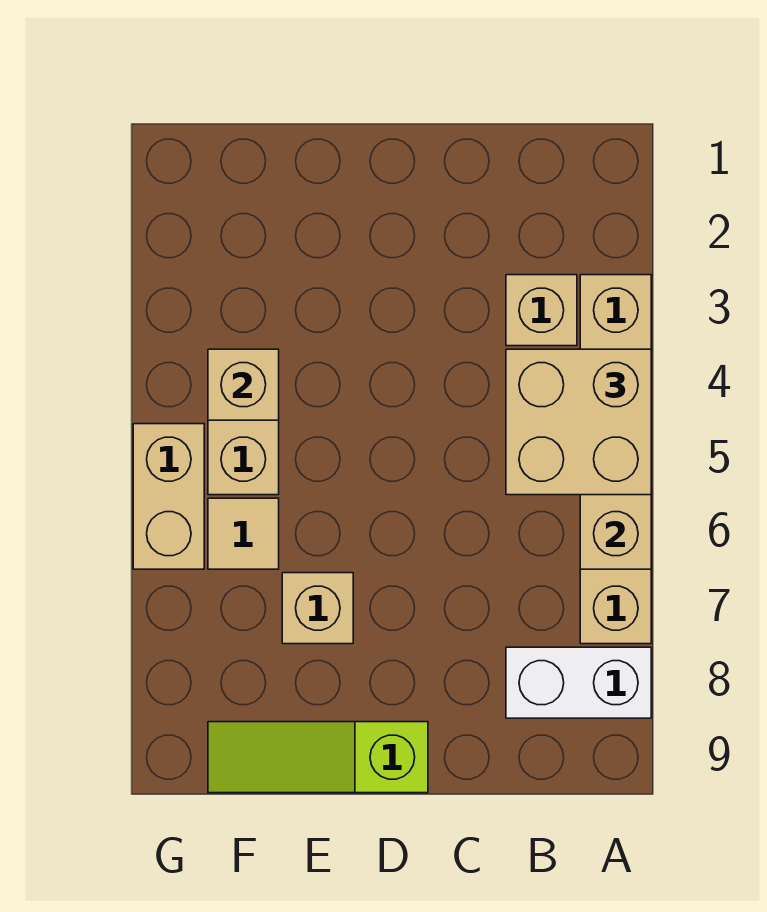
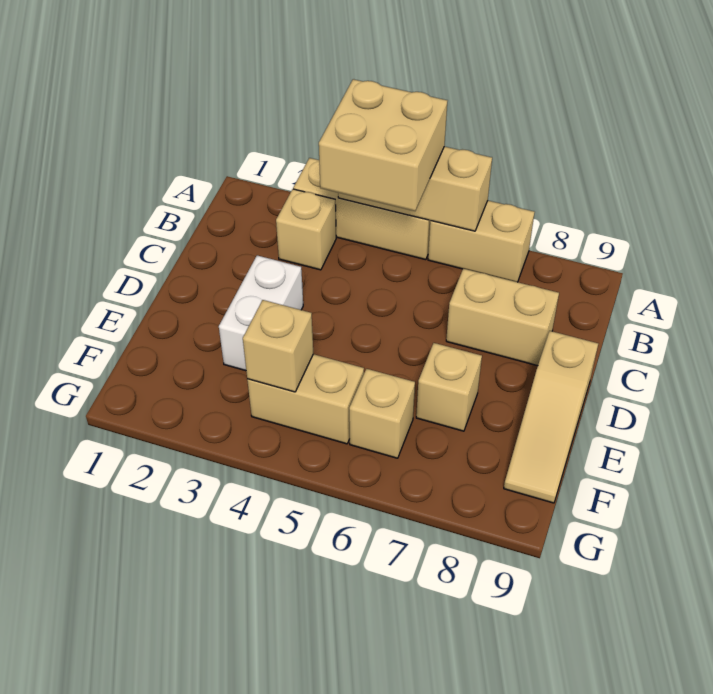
white brick A8:B8 level 1 -> white brick D3:E3 level 1
lime slope D9:F9 level 1 top D -> tan slope D9:F9 level 1 top D
tan tile F6 level 1 -> tan brick F6 level 1
tan brick G5:G6 level 1 -> tan brick C7:C8 level 1

